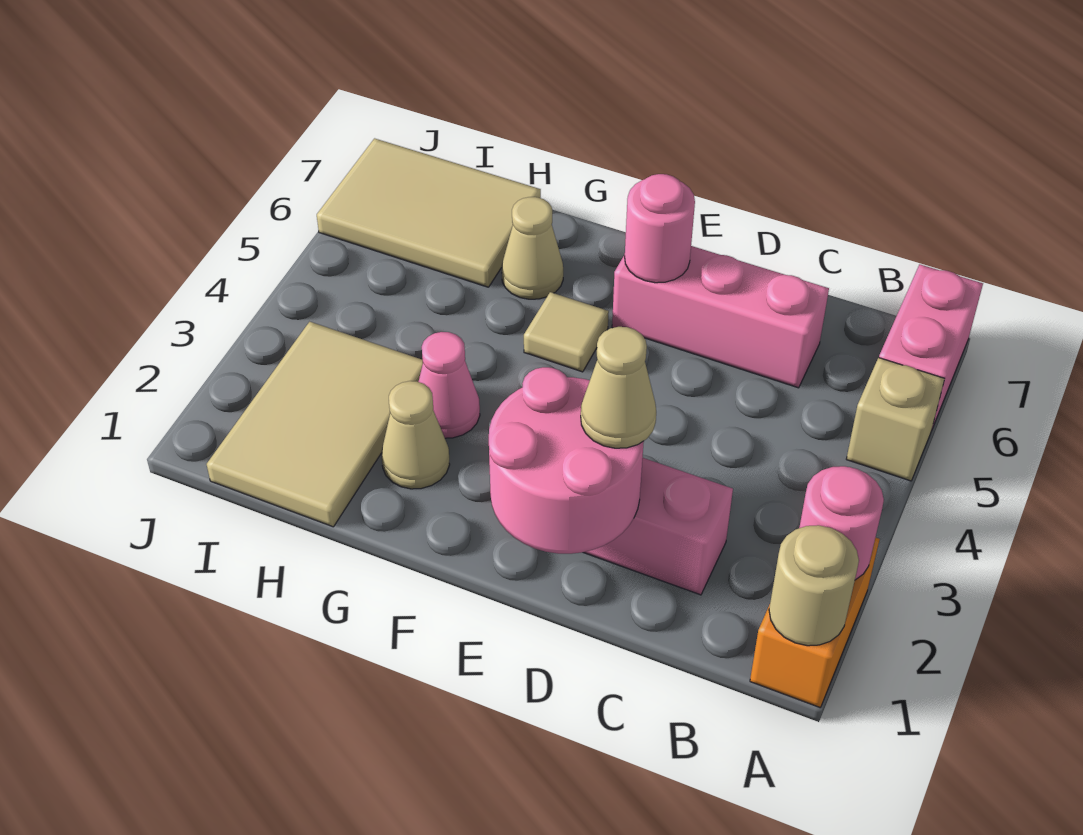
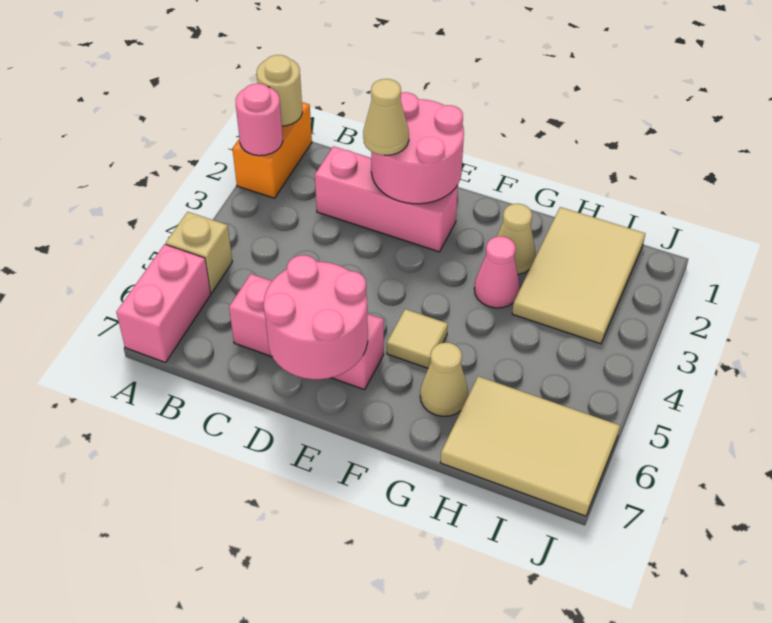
pink round brick E6 level 2 -> pink round brick D6:E7 level 2

